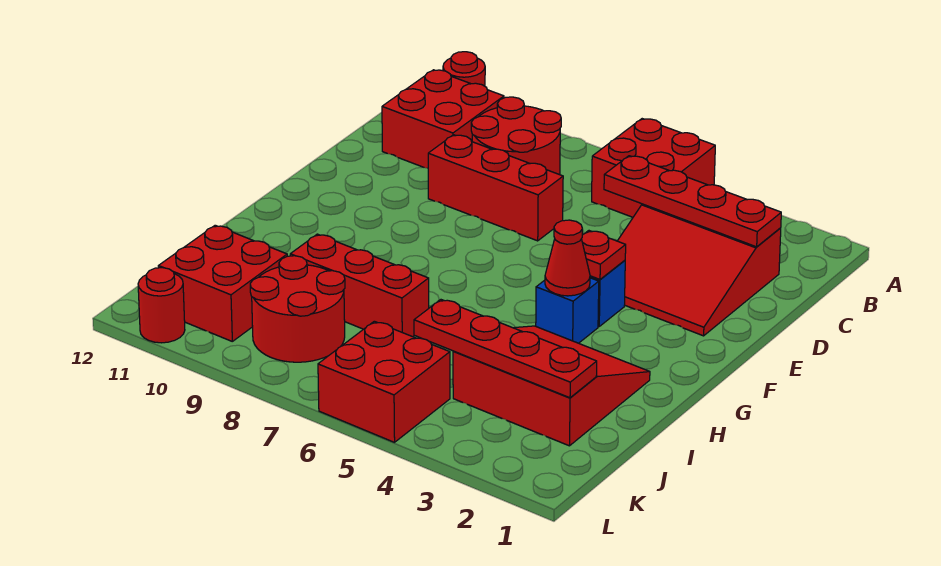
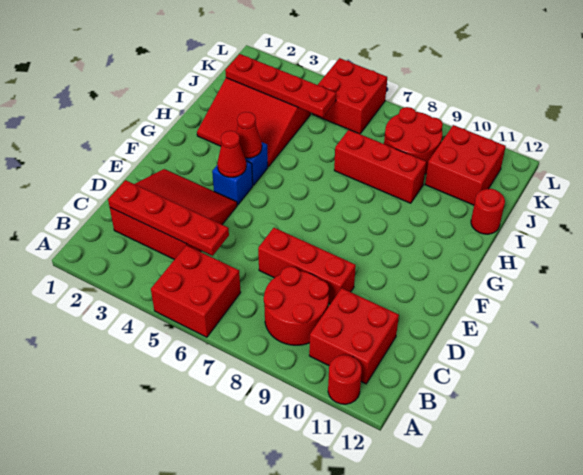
red plate F4 level 2 -> red cone F4 level 2
red round brick L11 level 1 -> red round brick I12 level 1

